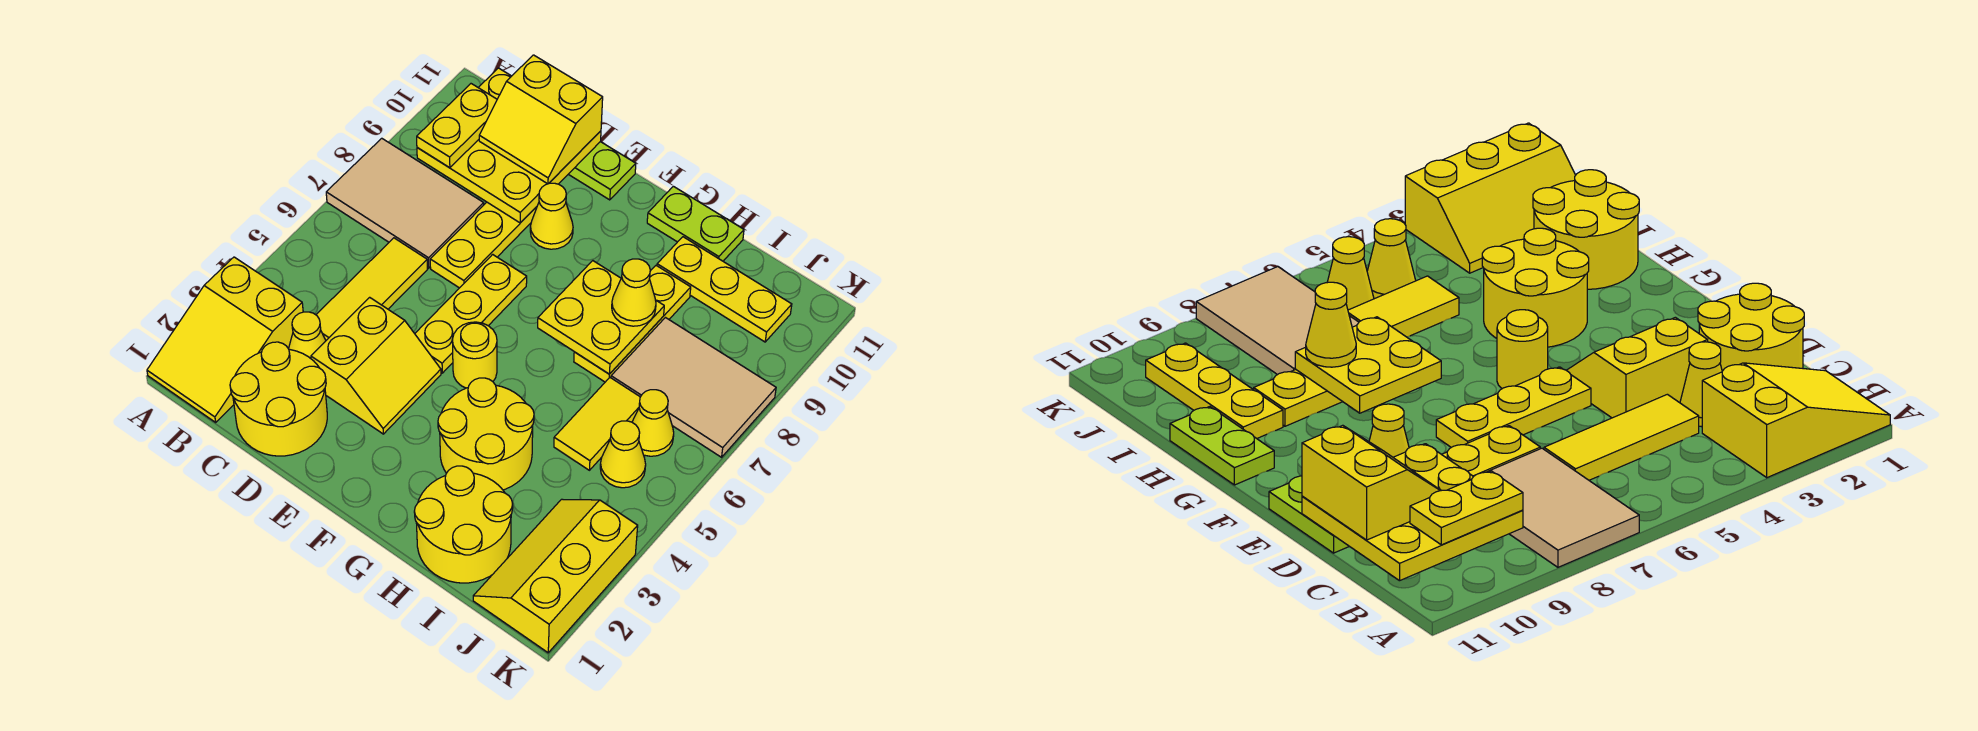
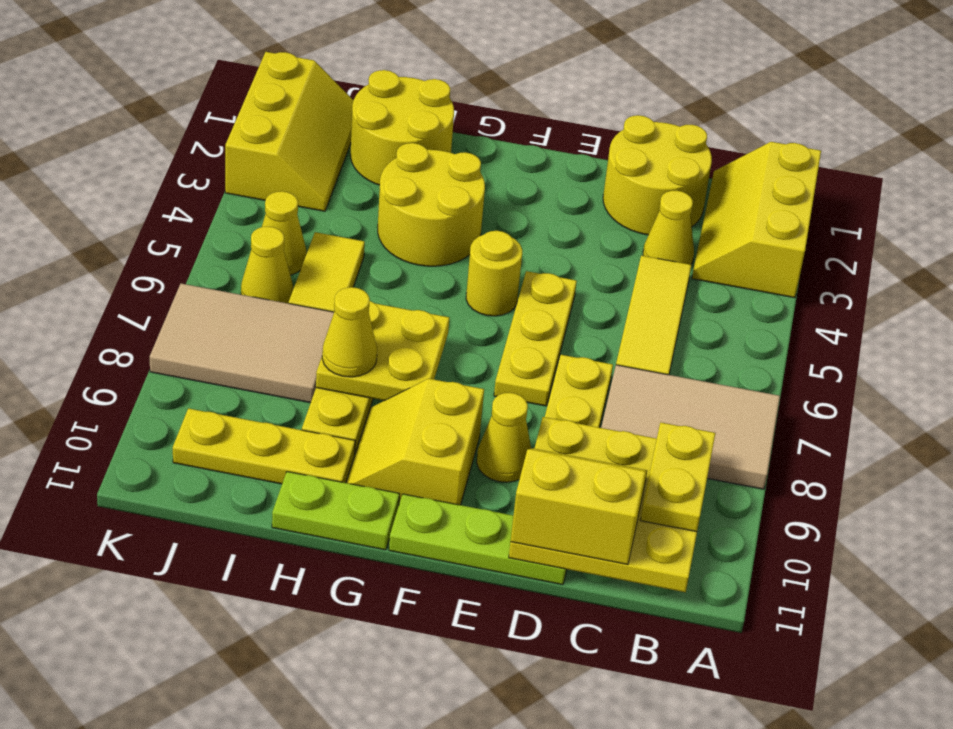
yellow slope A1:B3 level 1 top 3 -> yellow slope A1:B3 level 1 top A
yellow slope D3:E4 level 1 top D -> yellow slope F9:G10 level 1 top F
lime plate D11:E11 level 1 -> lime plate D11:F11 level 1

